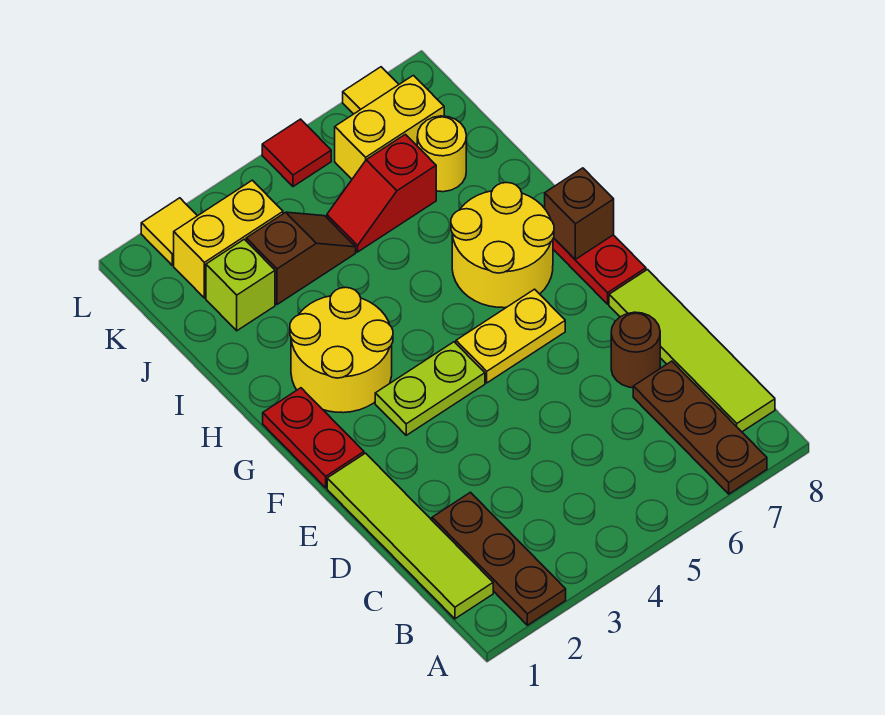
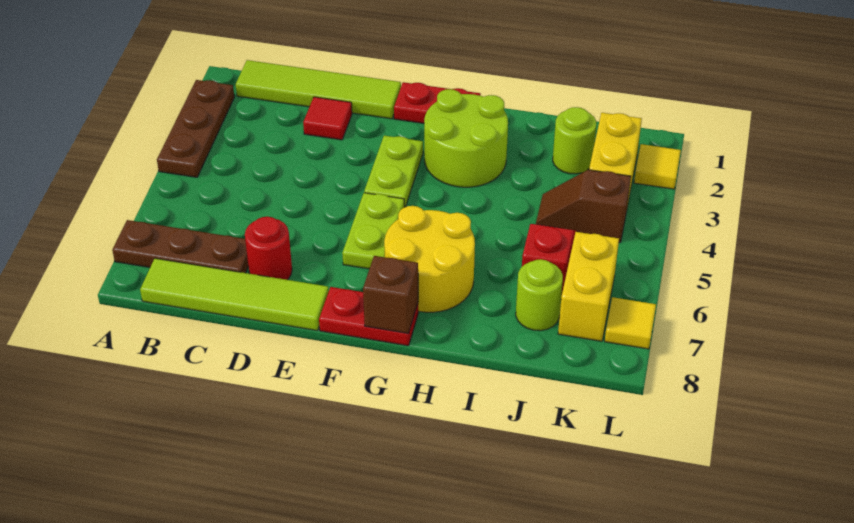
brown plate A2:C2 level 1 -> brown plate A2:A4 level 1
brown round brick D7 level 1 -> red round brick D7 level 1
yellow plate F5:F6 level 1 -> lime plate F5:F6 level 1
yellow round brick G2:H3 level 1 -> lime round brick G2:H3 level 1
lime brick J2 level 1 -> lime round brick J2 level 1
brown slope J3:J4 level 1 top 3 -> brown slope J4:K4 level 1 top K
yellow round brick J7 level 1 -> lime round brick J7 level 1
red tile L5 level 1 -> red tile D2 level 1

